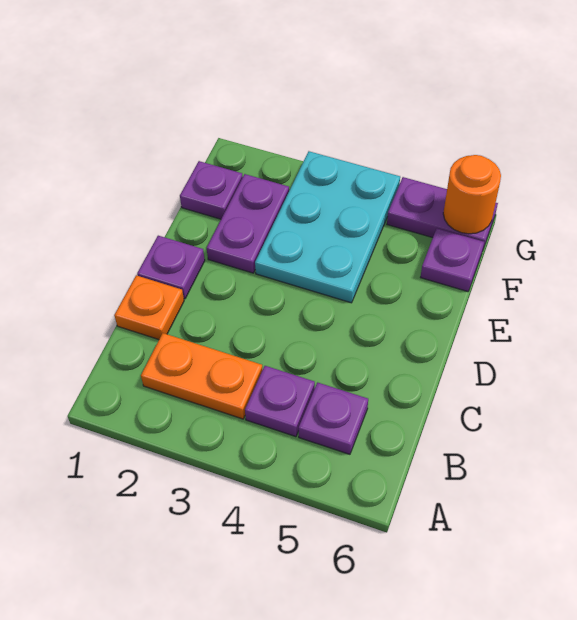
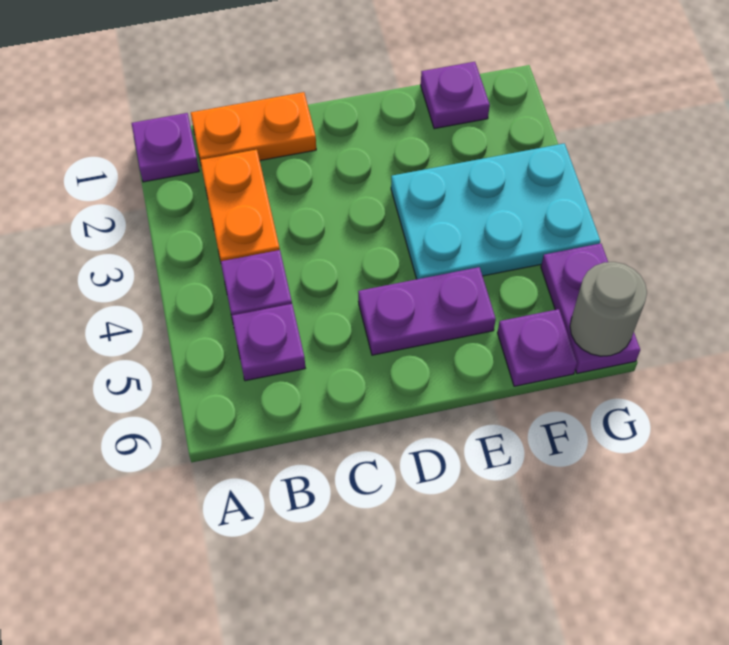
orange plate C1 level 1 -> orange plate B1:C1 level 1
purple plate D1 level 1 -> purple plate A1 level 1
purple plate E2:F2 level 1 -> purple plate D5:E5 level 1
orange round brick G6 level 2 -> grey round brick G6 level 2

